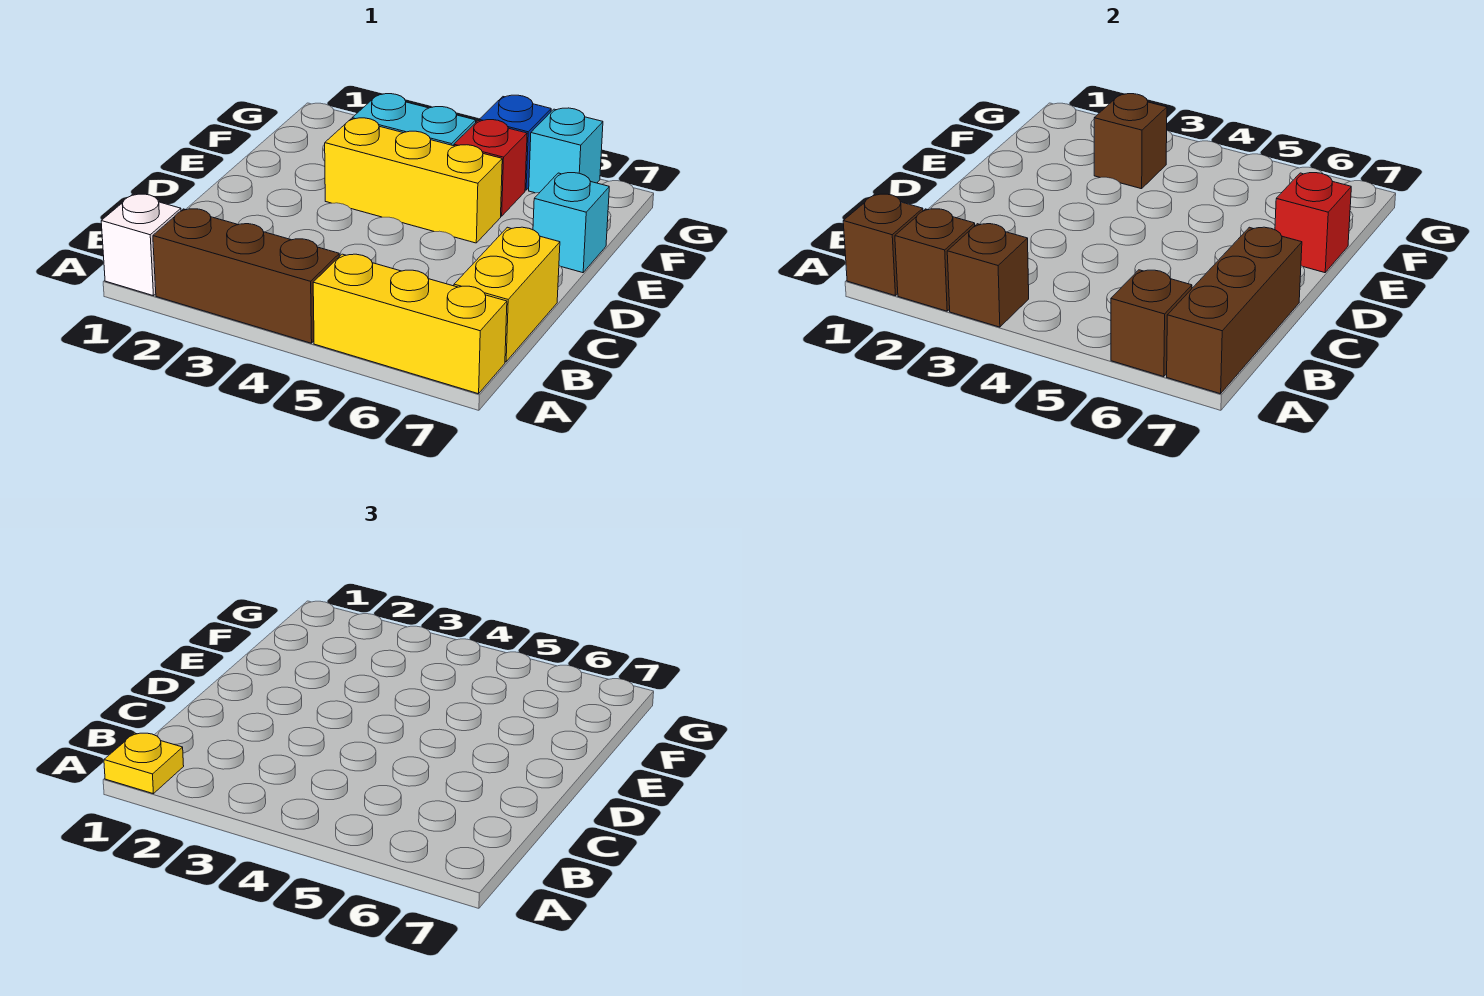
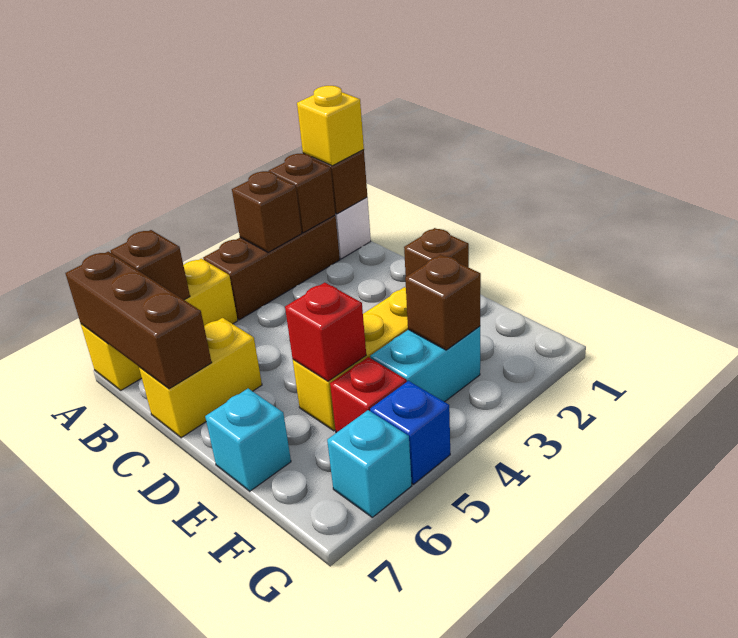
yellow plate A1 level 3 -> yellow brick A1 level 3
yellow brick B7:C7 level 1 -> yellow brick C6:C7 level 1
none -> brown brick D1 level 1
red brick E7 level 2 -> red brick E5 level 2

